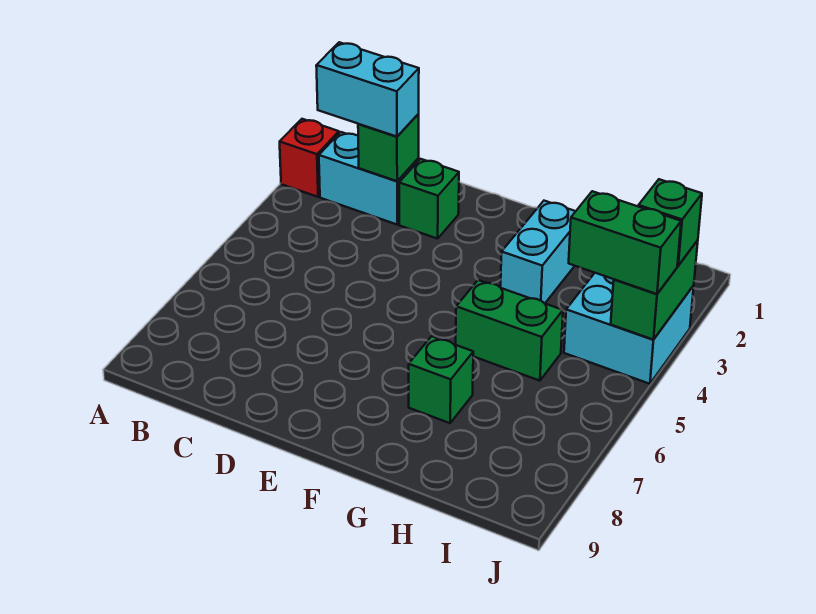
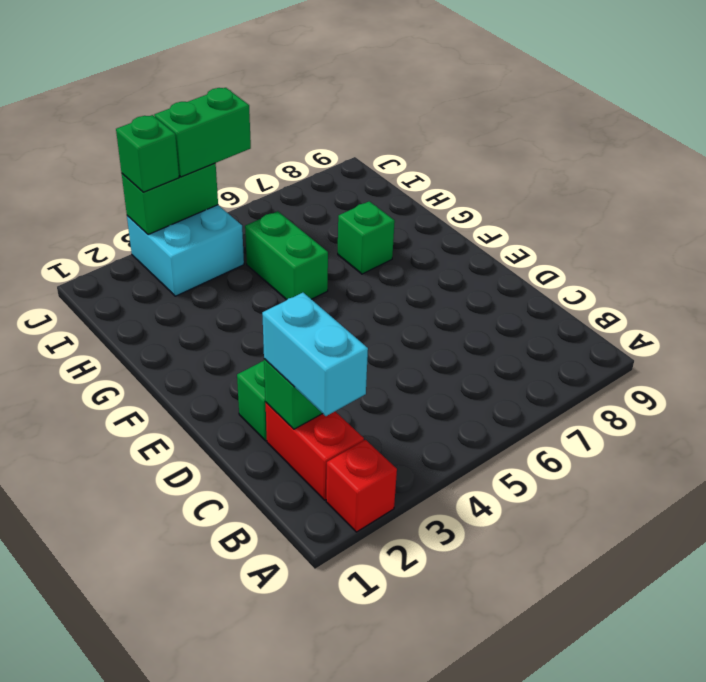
cyan brick B2:C2 level 1 -> red brick B2:C2 level 1
cyan brick G2:G3 level 1 -> none
green brick I4:J4 level 3 -> green brick J4:J5 level 3

